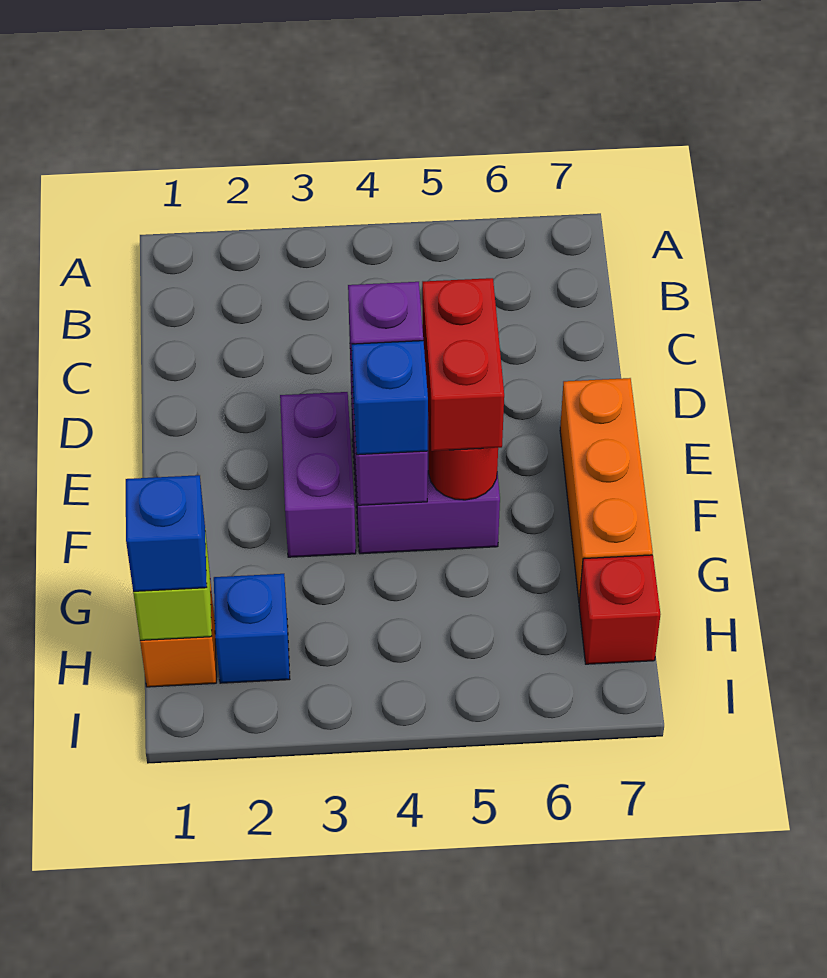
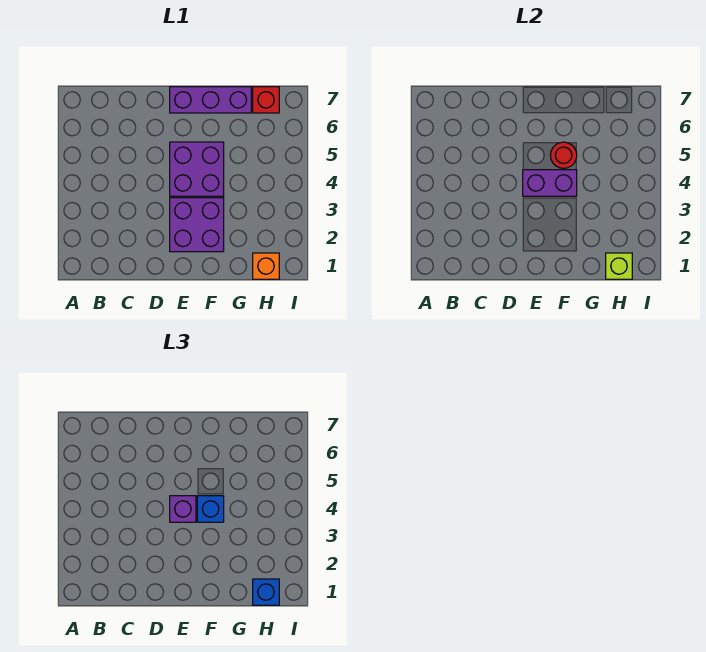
purple brick E3:F3 level 1 -> purple brick E2:F3 level 1
red brick E5:F5 level 3 -> none
orange brick E7:G7 level 1 -> purple brick E7:G7 level 1
blue brick H2 level 1 -> none

